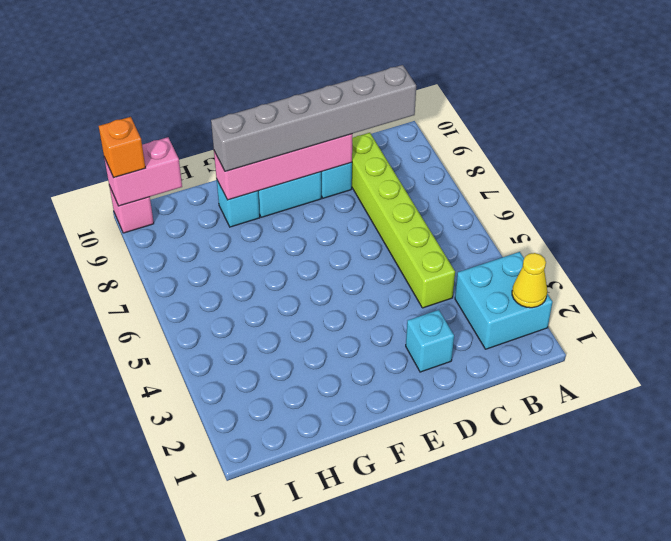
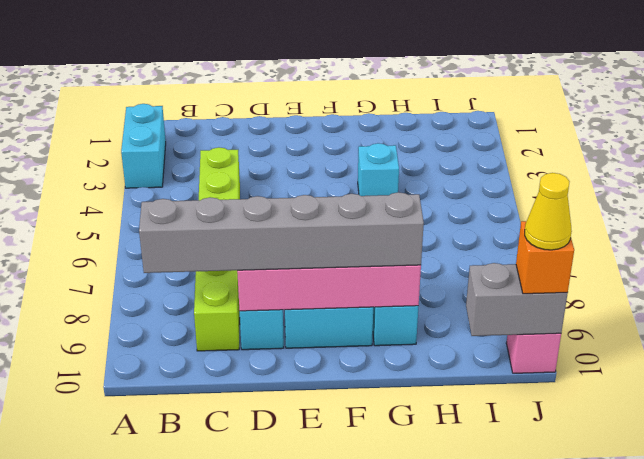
cyan brick A2:B3 level 1 -> cyan brick A2:A3 level 1
yellow cone A2 level 2 -> yellow cone J10 level 4
cyan brick D2 level 1 -> cyan brick G4 level 1
pink brick I10:J10 level 2 -> grey brick I10:J10 level 2

